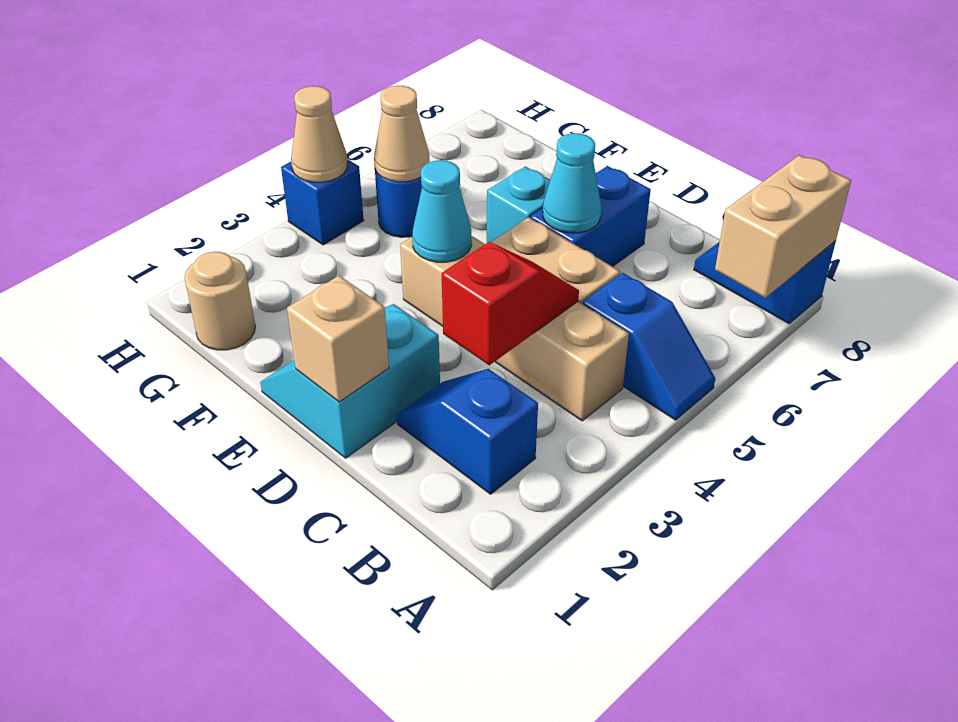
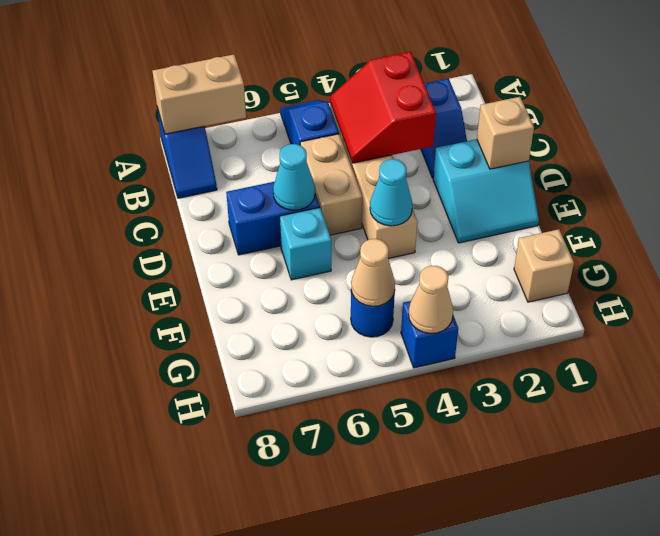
red slope C3:C4 level 2 top 3 -> red slope B3:C4 level 2 top 3
tan round brick G1 level 1 -> tan brick G1 level 1

